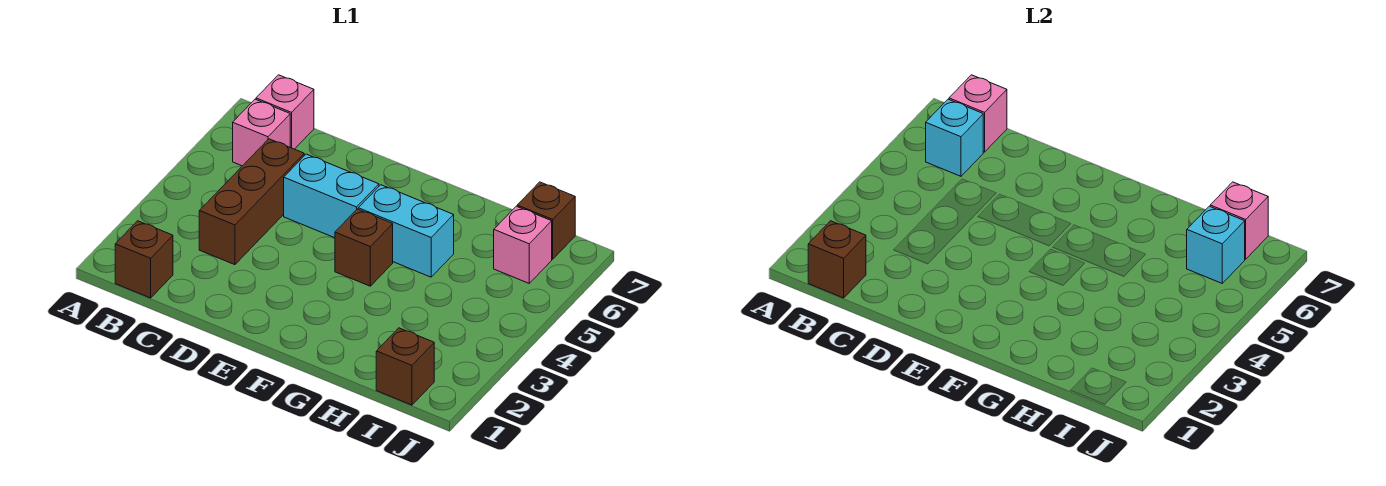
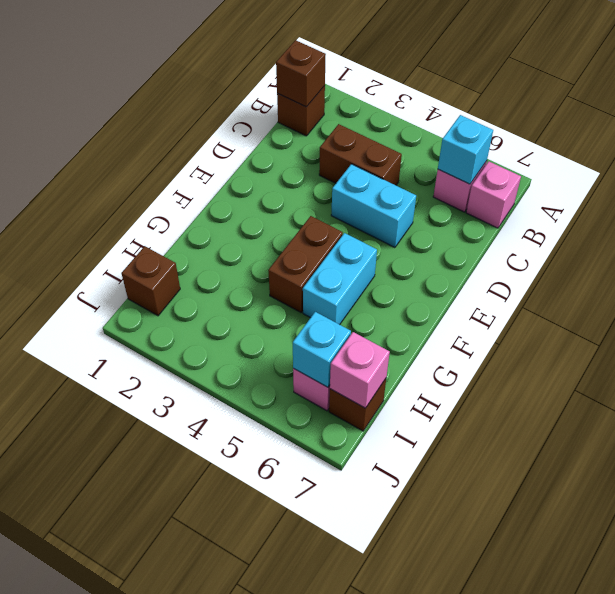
pink brick B7 level 2 -> none
brown brick C3:C5 level 1 -> brown brick C3:C4 level 1
cyan brick D5:E5 level 1 -> cyan brick D4:D5 level 1
brown brick F4 level 1 -> brown brick F4:G4 level 1

